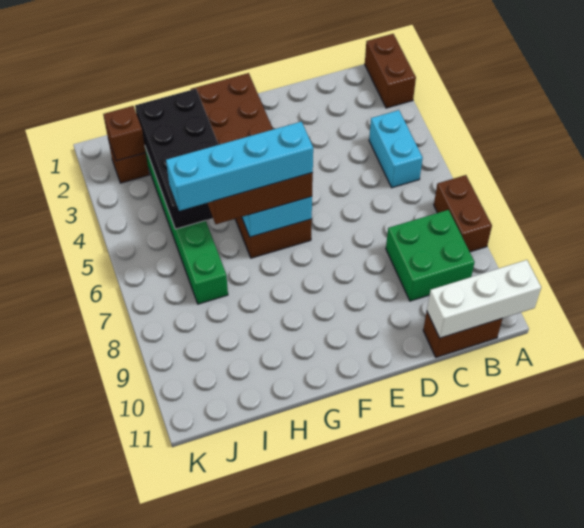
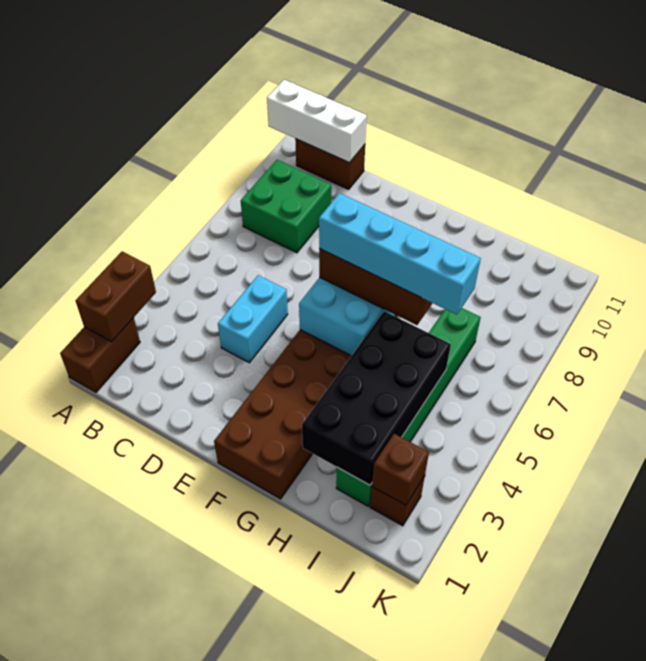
brown brick A7:A8 level 1 -> brown brick A2:A3 level 2
cyan brick B4:B5 level 1 -> cyan brick D4:D5 level 1

